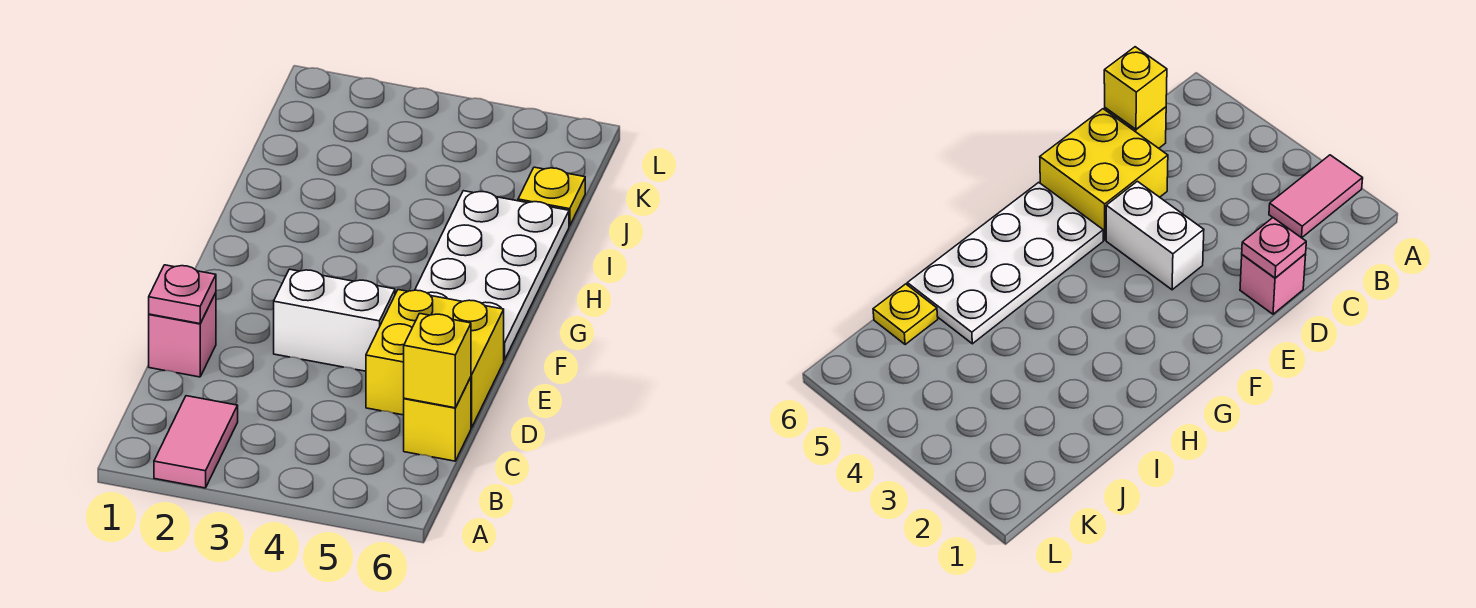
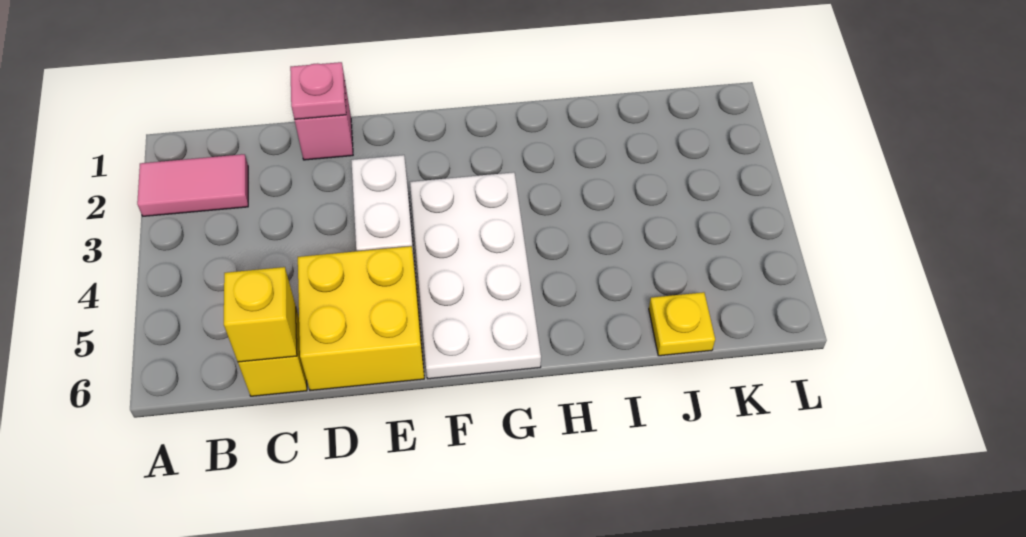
white plate F5:I6 level 1 -> white plate F3:G6 level 1

